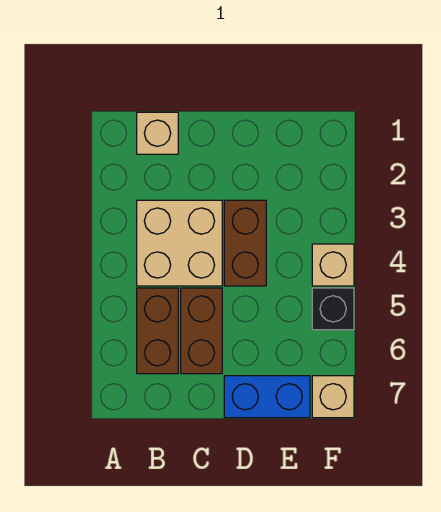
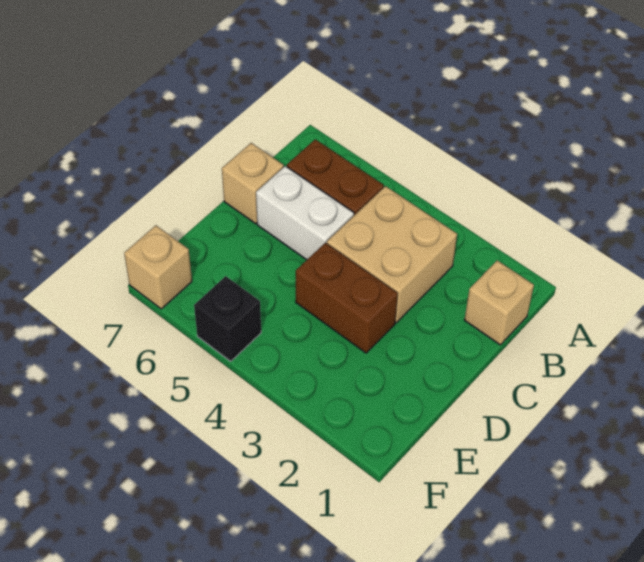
brown brick C5:C6 level 1 -> white brick C5:C6 level 1
blue brick D7:E7 level 1 -> none
tan brick F4 level 1 -> tan brick C7 level 1

